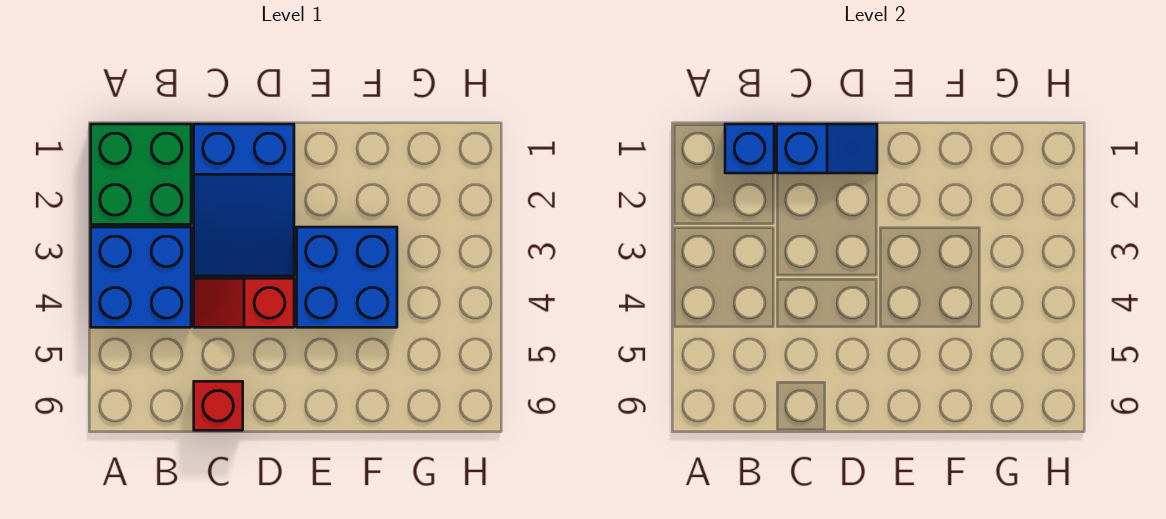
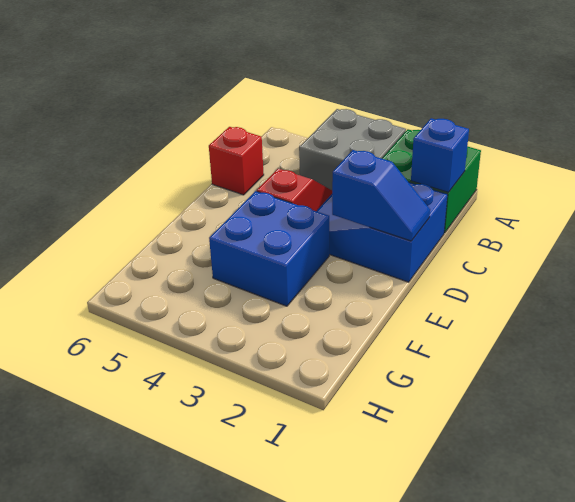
blue brick A3:B4 level 1 -> grey brick A3:B4 level 1
blue slope C1:D1 level 2 top C -> blue slope D1:D2 level 2 top 2

